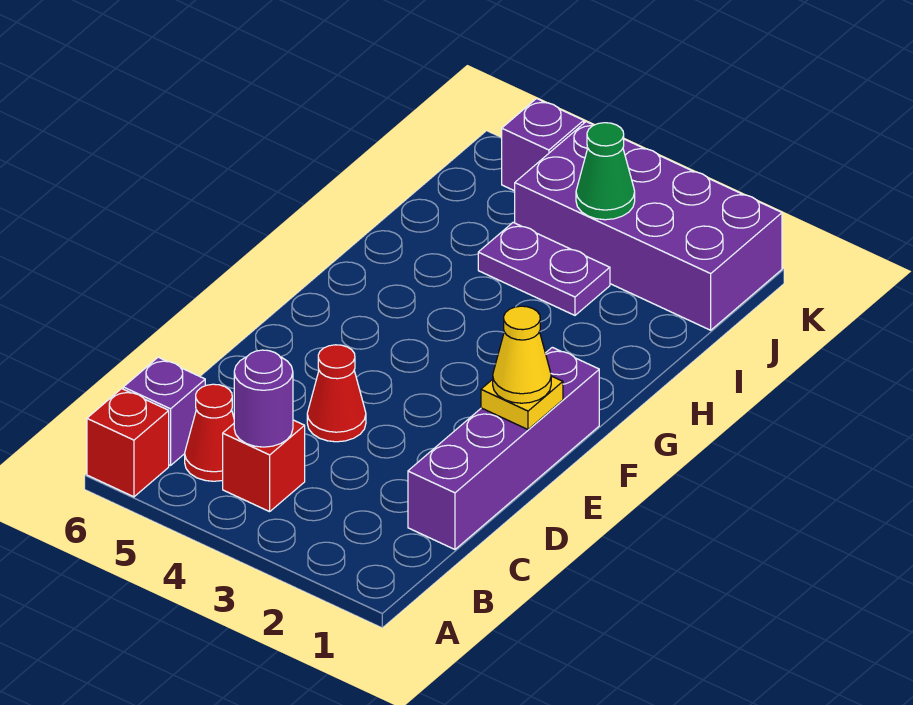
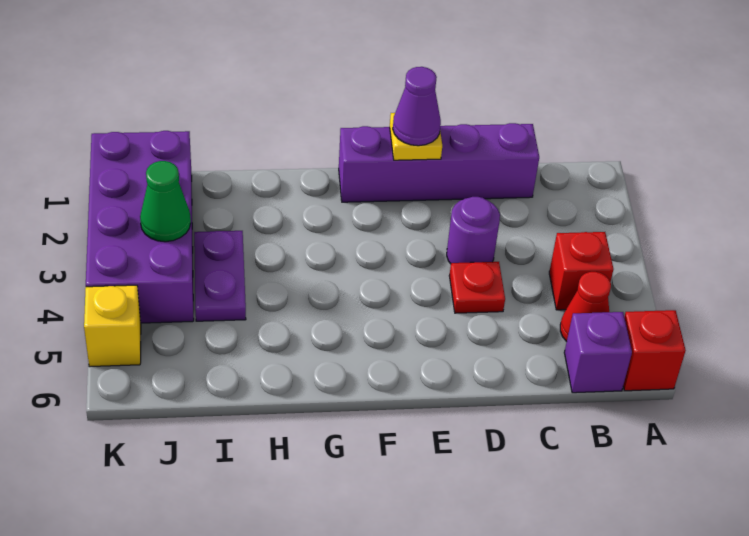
purple round brick B4 level 2 -> purple round brick D3 level 1
red cone D4 level 1 -> red plate D4 level 1
yellow cone E1 level 3 -> purple cone E1 level 3
purple brick K5 level 1 -> yellow brick K5 level 1

